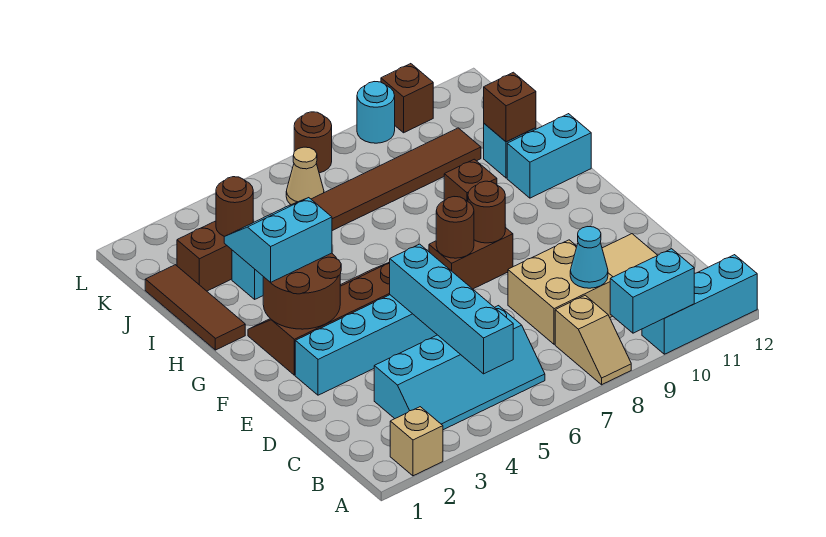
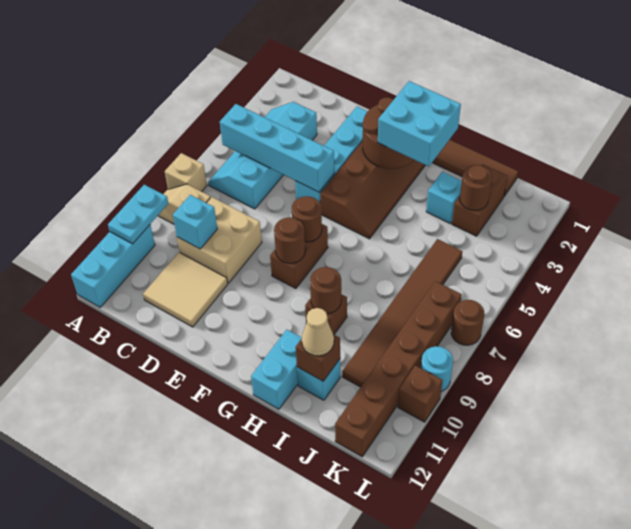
tan brick A2 level 1 -> tan brick A7 level 1
cyan brick A9:A10 level 2 -> cyan plate A9:A10 level 2
cyan cone C9 level 2 -> cyan brick C9 level 2
cyan slope G2:H3 level 3 top G -> cyan brick G2:H3 level 3
none -> brown round brick H9 level 2
tan cone K6 level 1 -> tan cone I11 level 3
none -> brown brick K7:K12 level 1

